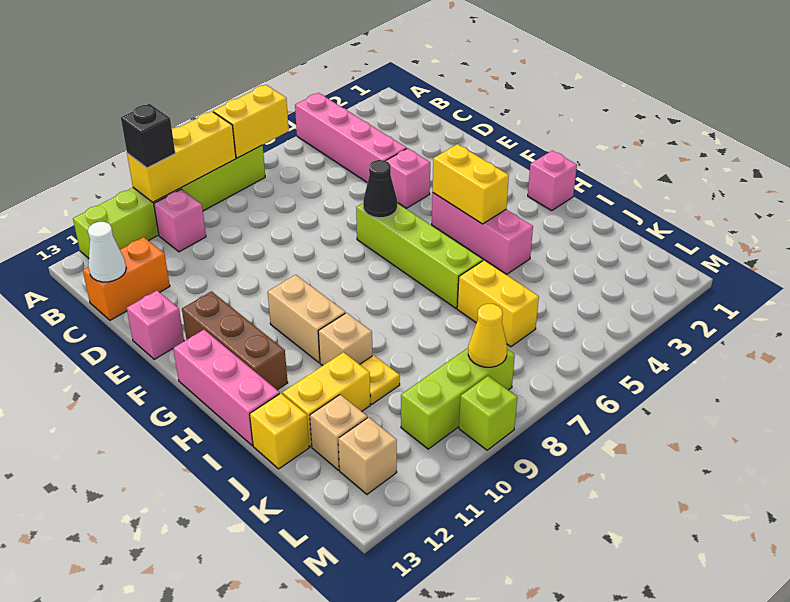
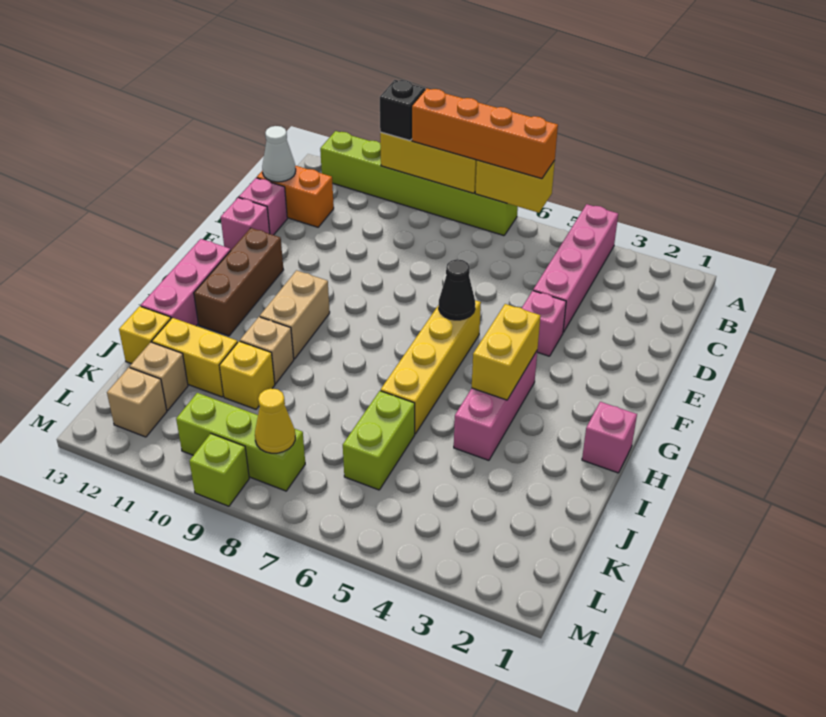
none -> orange brick A6:A9 level 3
pink brick B10 level 1 -> pink brick D13 level 1
lime brick F6:I6 level 1 -> yellow brick F6:I6 level 1
yellow brick J6:K6 level 1 -> lime brick J6:K6 level 1
yellow plate J10 level 1 -> yellow brick J10 level 1

